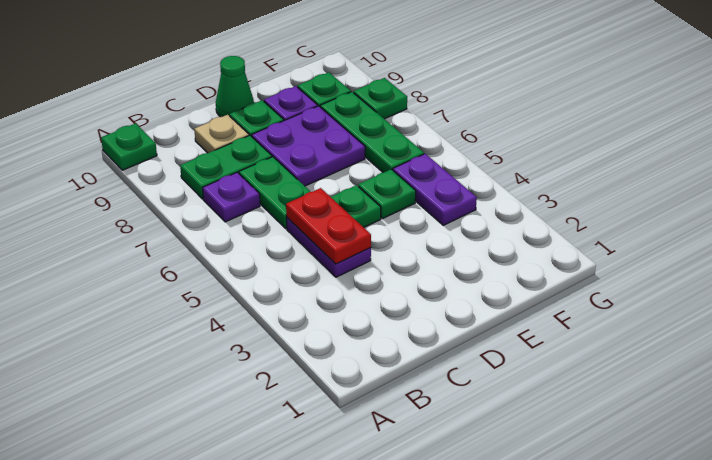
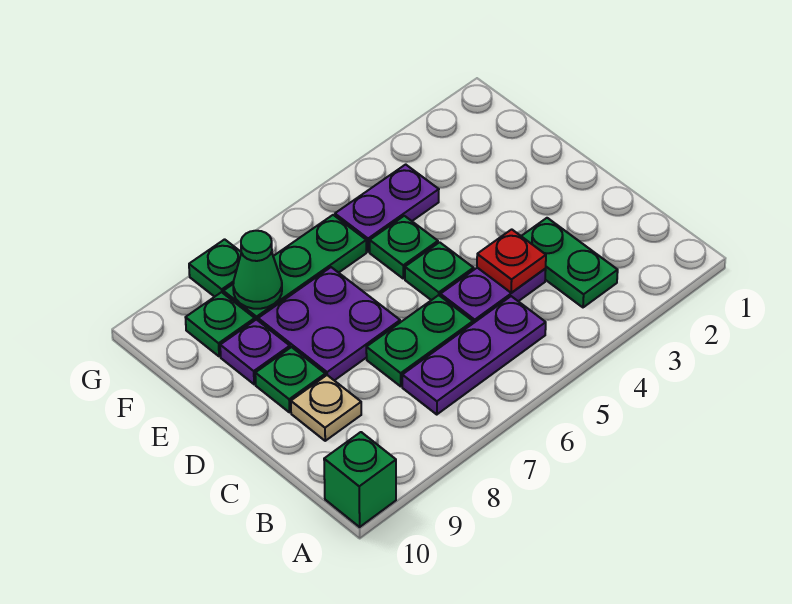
green plate A10 level 1 -> green brick A10 level 1
purple plate B7 level 1 -> purple plate B5:B7 level 1
green plate B8:C8 level 1 -> green plate B3:C3 level 1
red plate C4:C5 level 2 -> red plate C4 level 2
green cone D10 level 1 -> green cone F8 level 2

